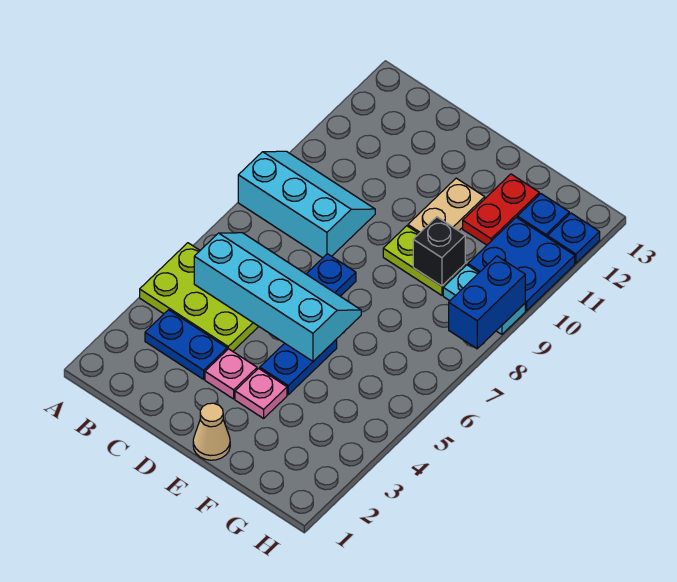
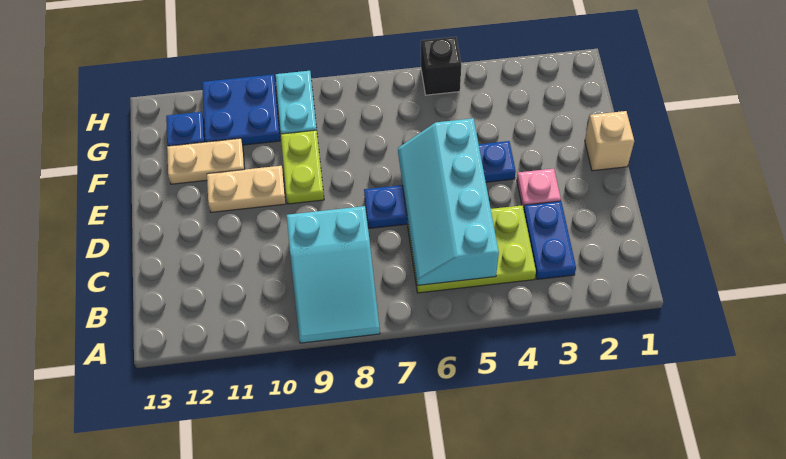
lime plate A4:C5 level 1 -> lime plate B4:C6 level 1
cyan slope A8:C9 level 1 top 8 -> cyan slope A8:C9 level 1 top C
tan cone E1 level 1 -> tan brick E1 level 1
pink plate E3 level 1 -> none
black brick F9 level 2 -> black brick H5 level 1
red plate F11:F12 level 1 -> tan plate F11:F12 level 1
blue brick H8:H9 level 2 -> none
blue plate H12 level 1 -> none

